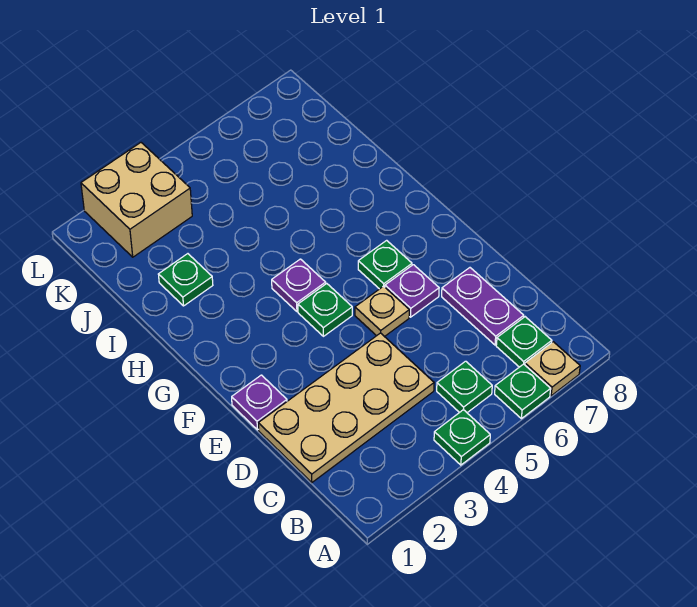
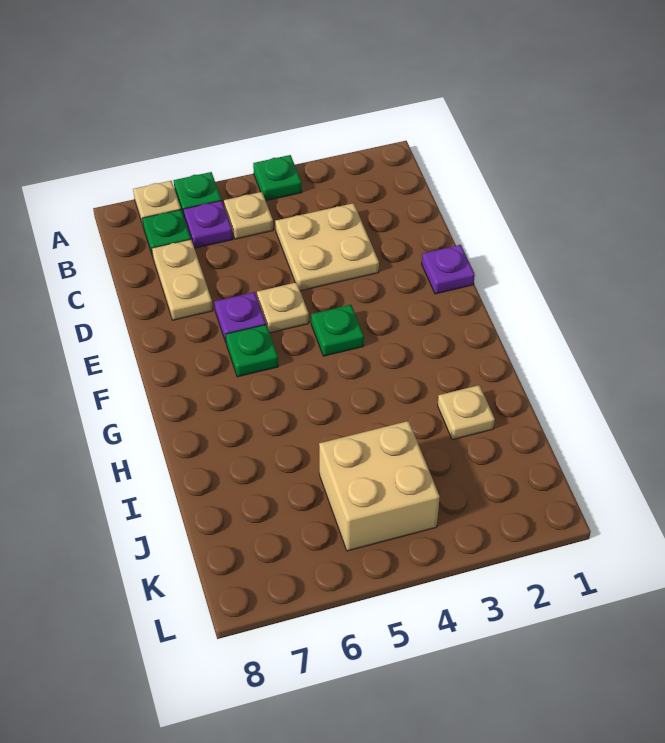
green plate B5 level 1 -> tan plate B5 level 1
tan plate C1:D4 level 1 -> tan plate C3:D4 level 1
purple plate C7:D7 level 1 -> tan plate C7:D7 level 1
purple plate G4 level 1 -> purple plate B6 level 1
green plate I2 level 1 -> tan plate I2 level 1
tan brick K2:L3 level 1 -> tan brick J4:K5 level 1

